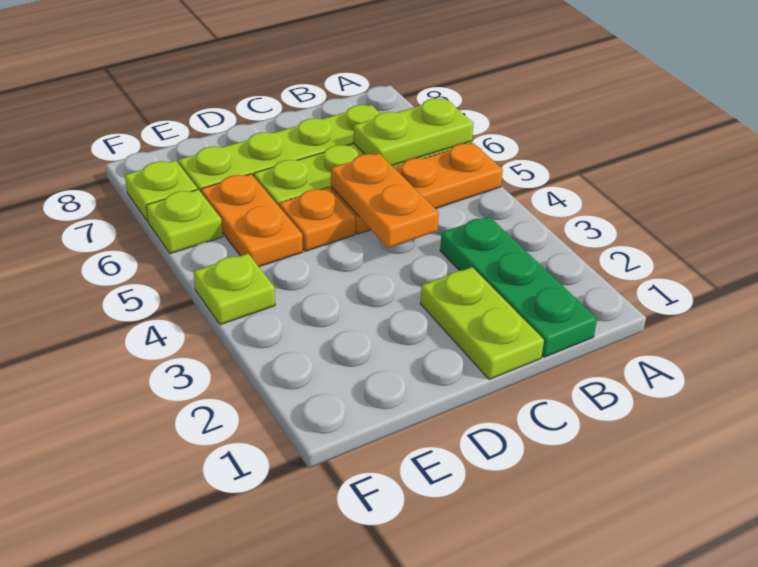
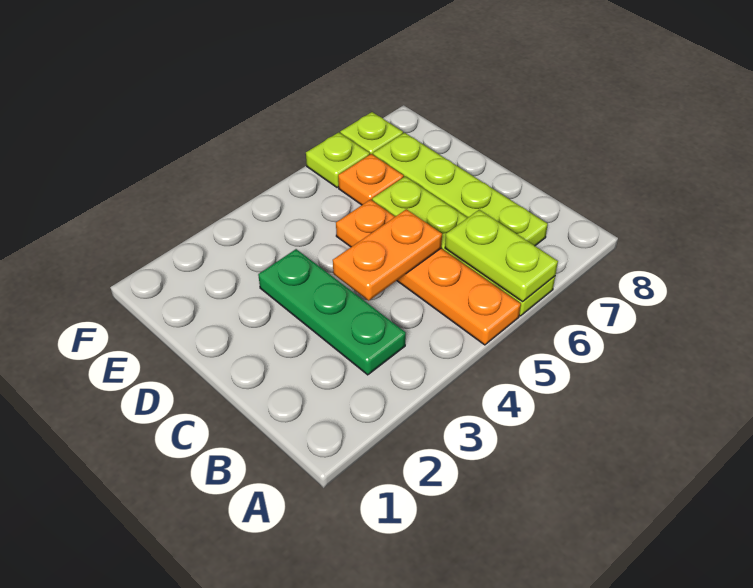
green plate B1:B3 level 1 -> green plate B3:D3 level 1
lime plate C1:C2 level 1 -> none
orange plate E5:E6 level 1 -> orange plate E6 level 1
lime plate F4 level 1 -> none

